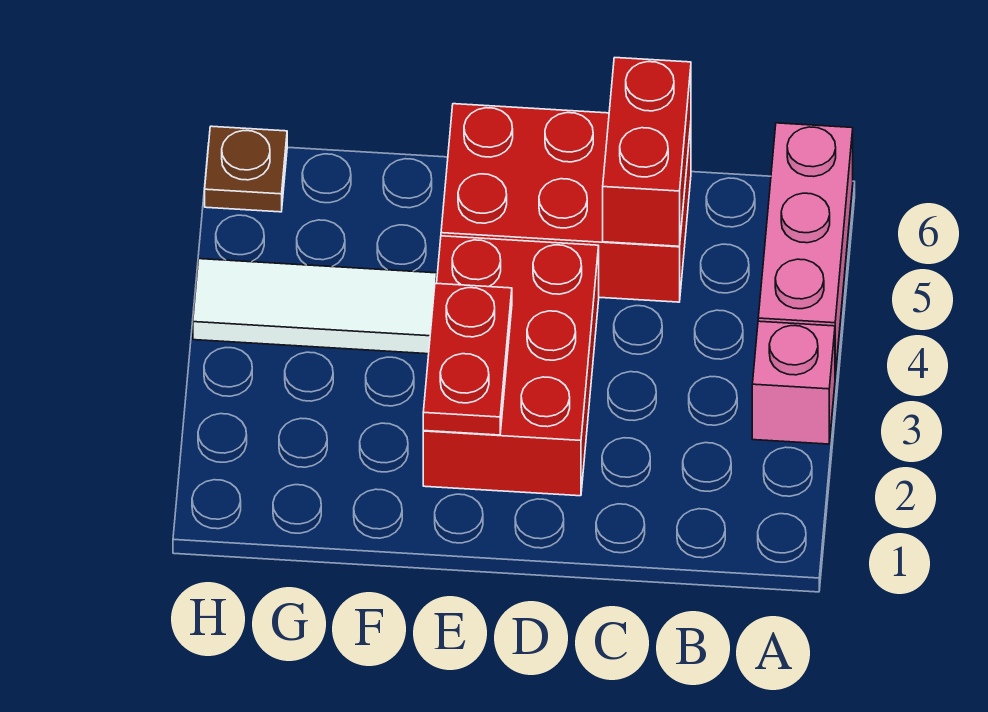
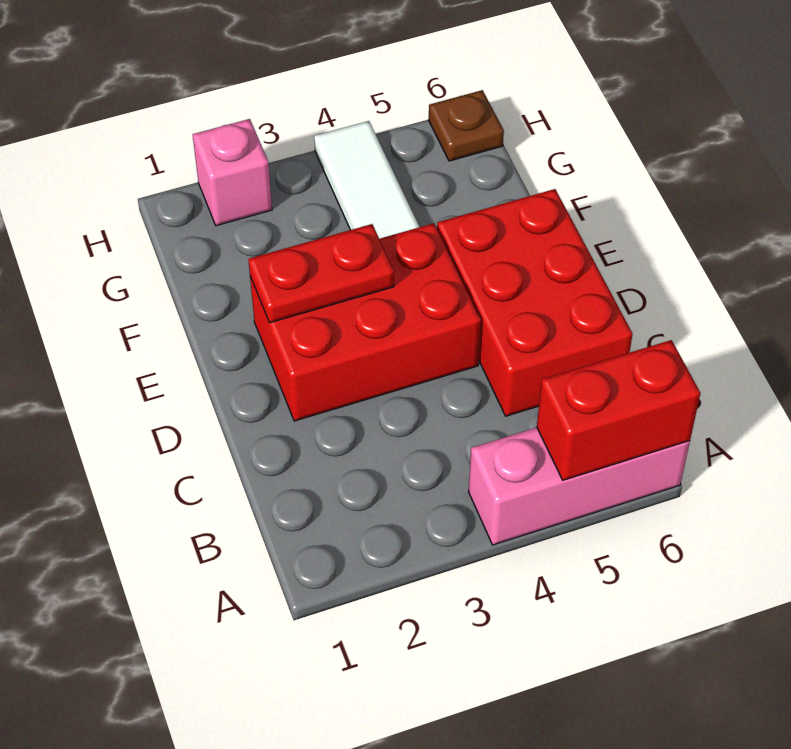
pink brick A3 level 1 -> pink brick H2 level 1
red brick C5:C6 level 2 -> red brick A5:A6 level 2

